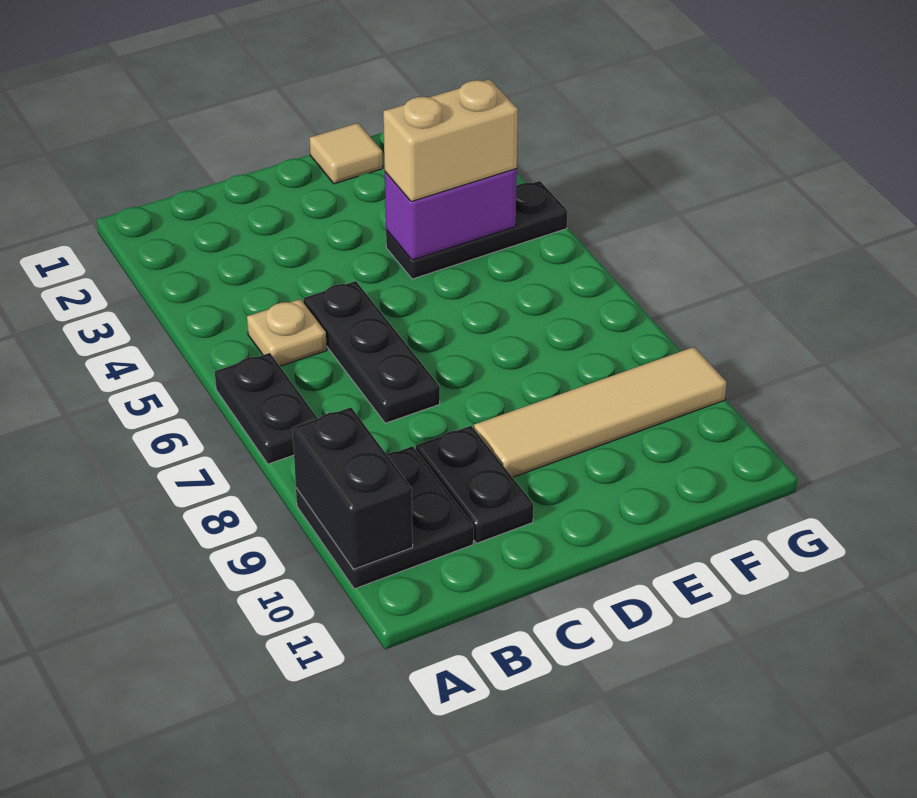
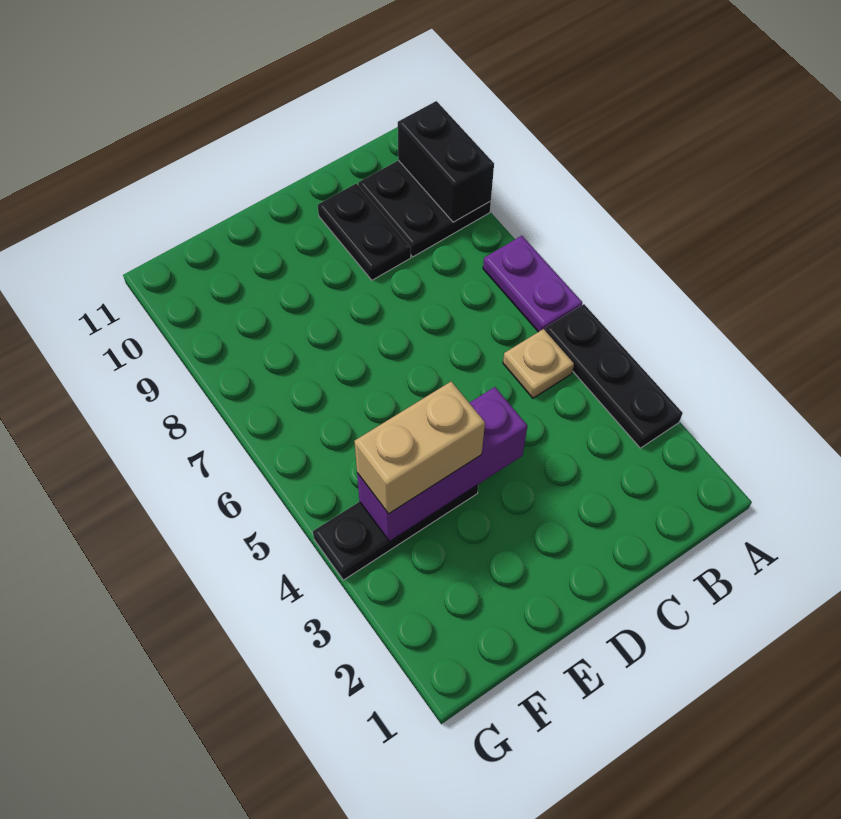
black plate A6:A7 level 1 -> purple plate A6:A7 level 1
black plate C5:C7 level 1 -> black plate A3:A5 level 1
tan tile D9:G9 level 1 -> none
tan tile E1 level 1 -> none
purple brick E4:F4 level 2 -> purple brick D4:F4 level 2

